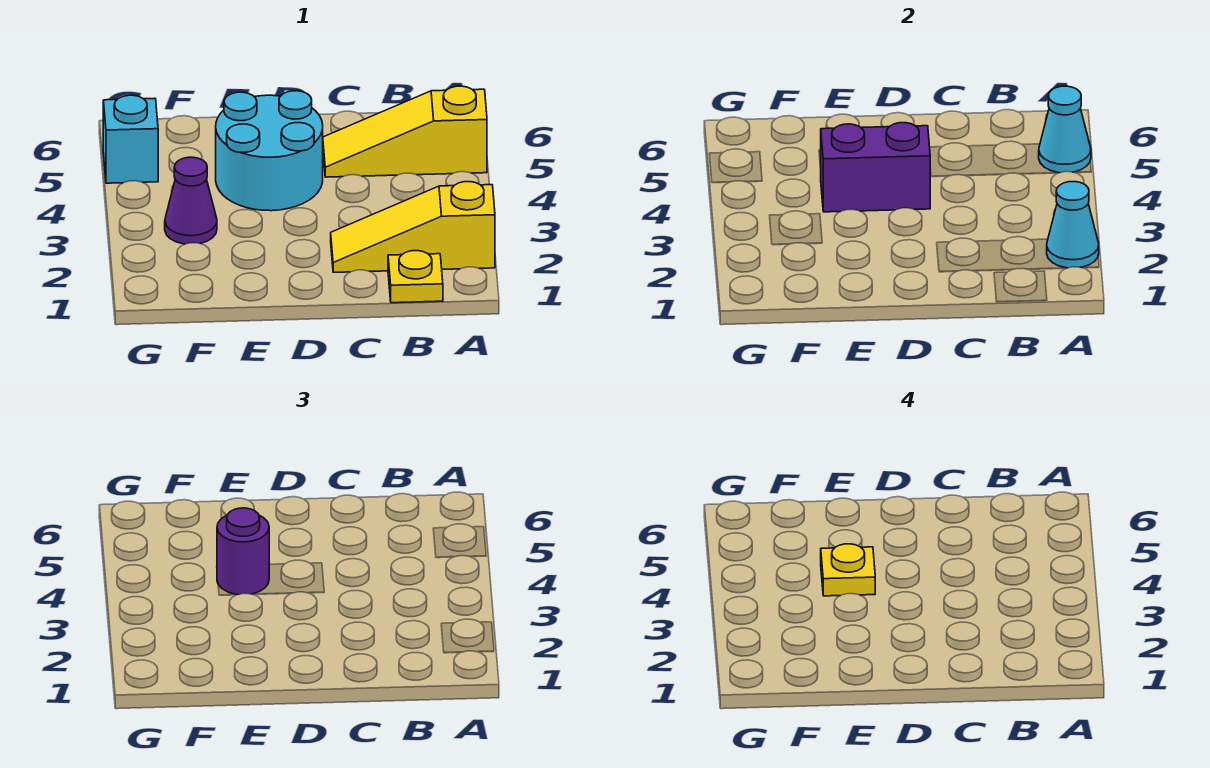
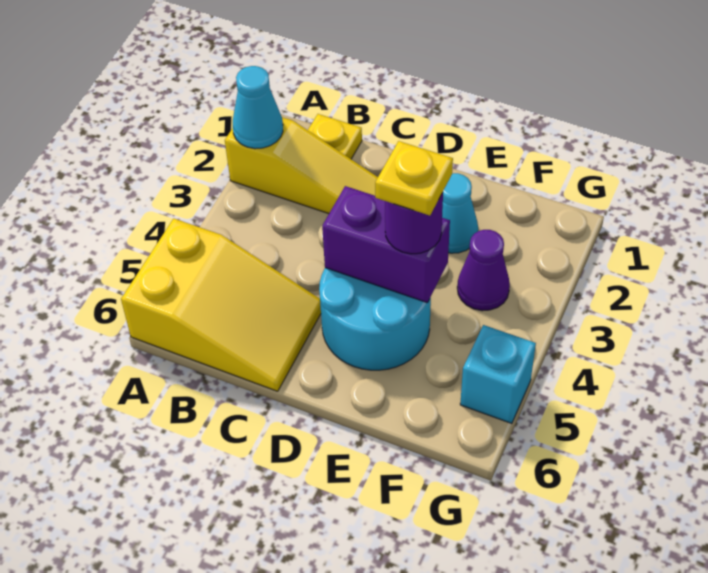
yellow slope A5:C5 level 1 top A -> yellow slope A5:C6 level 1 top A
cyan cone A5 level 2 -> cyan cone E2 level 1

